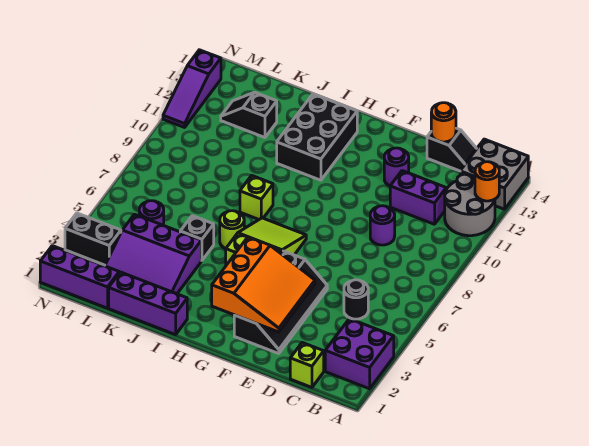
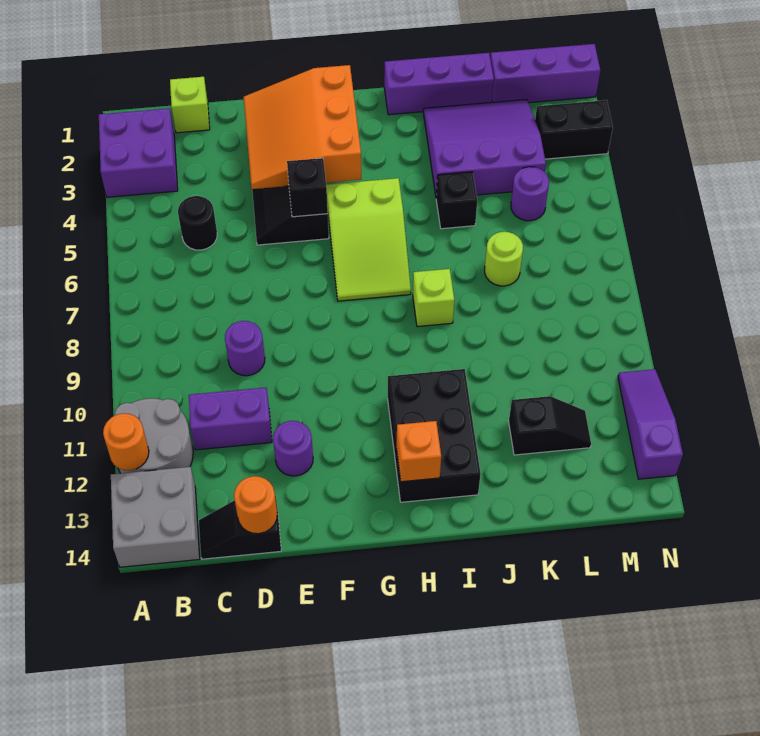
none -> black brick F5 level 2
none -> orange brick H13 level 2
lime round brick I6 level 1 -> lime round brick K7 level 1

